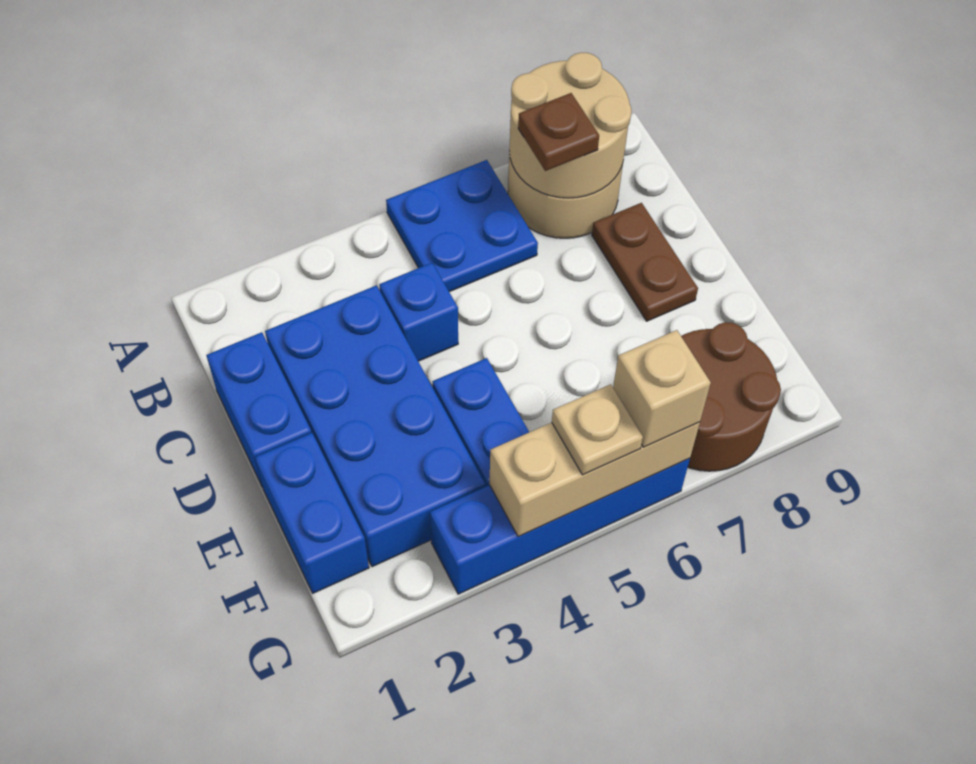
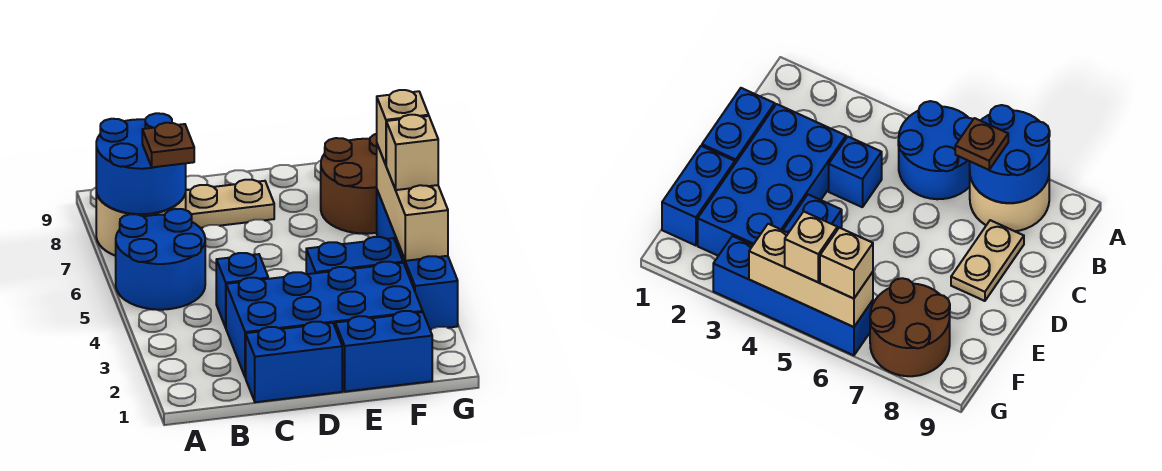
blue plate A5:B6 level 1 -> blue round brick A5:B6 level 1
tan round brick A7:B8 level 2 -> blue round brick A7:B8 level 2
brown plate C8:D8 level 1 -> tan plate C8:D8 level 1
tan plate G5 level 3 -> tan brick G5 level 3

